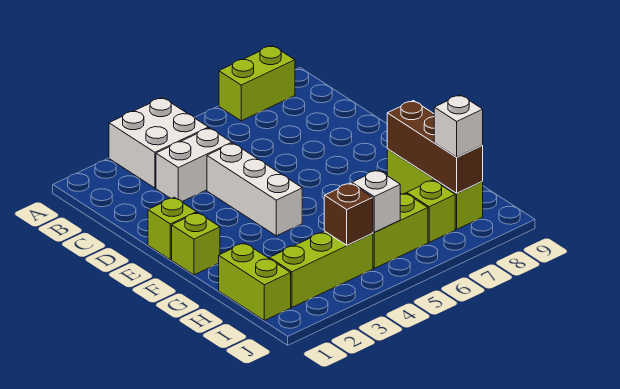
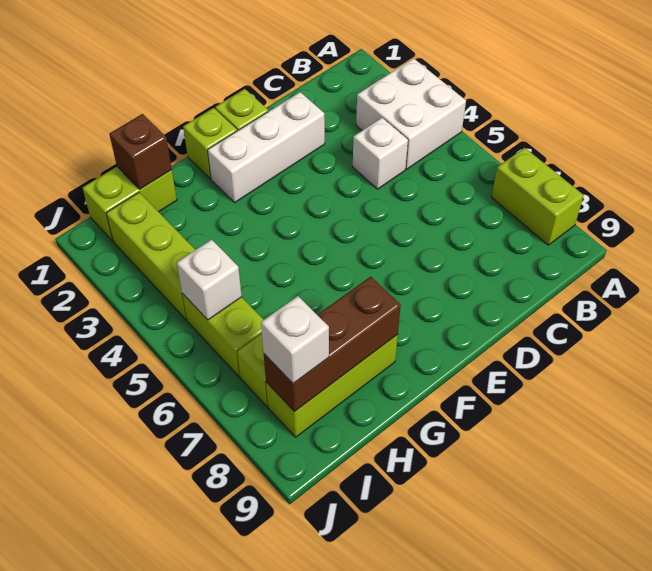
white brick C3:C4 level 1 -> white brick C4 level 1
white brick D4:F4 level 1 -> white brick D2:F2 level 1
brown brick I4 level 2 -> brown brick H1 level 2

